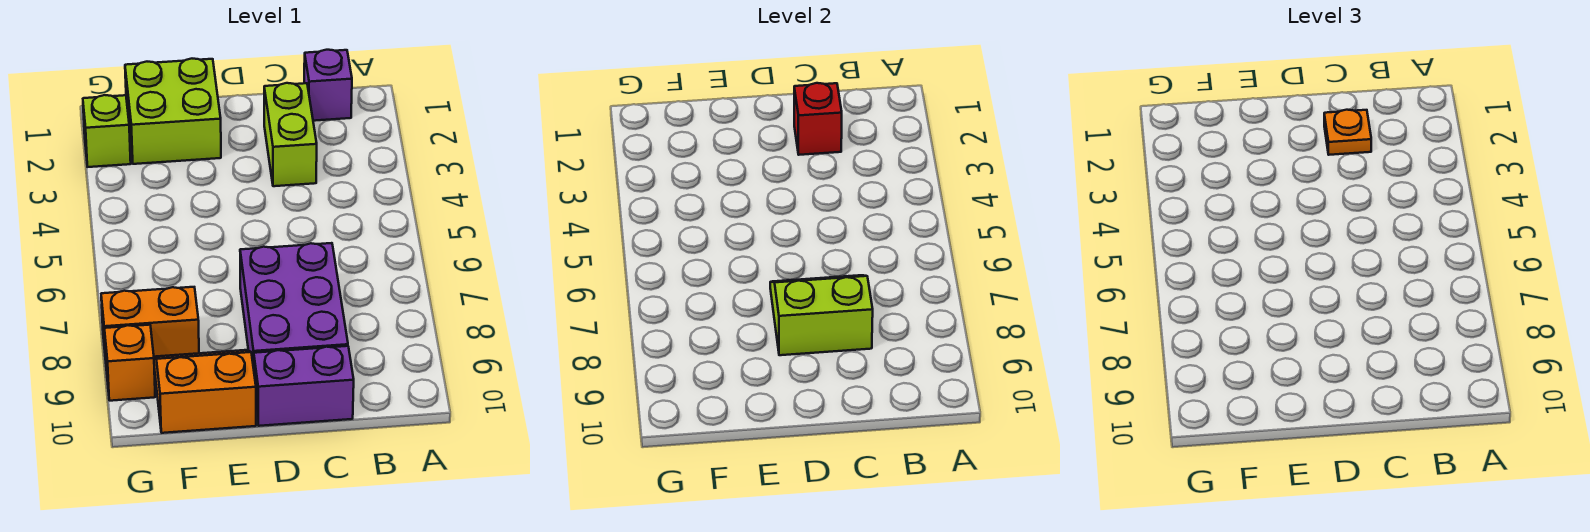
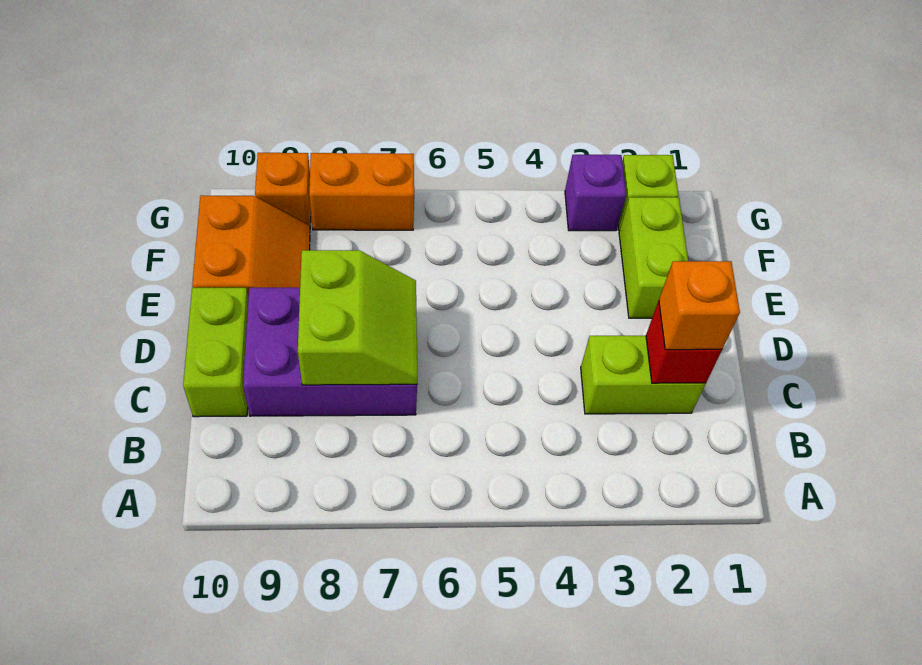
purple brick B1 level 1 -> purple brick G3 level 1
orange plate C2 level 3 -> orange brick C2 level 3
purple brick C10:D10 level 1 -> lime brick C10:D10 level 1
lime brick E1:F2 level 1 -> lime brick E2:F2 level 1
orange brick F8:G8 level 1 -> orange brick G7:G8 level 1

